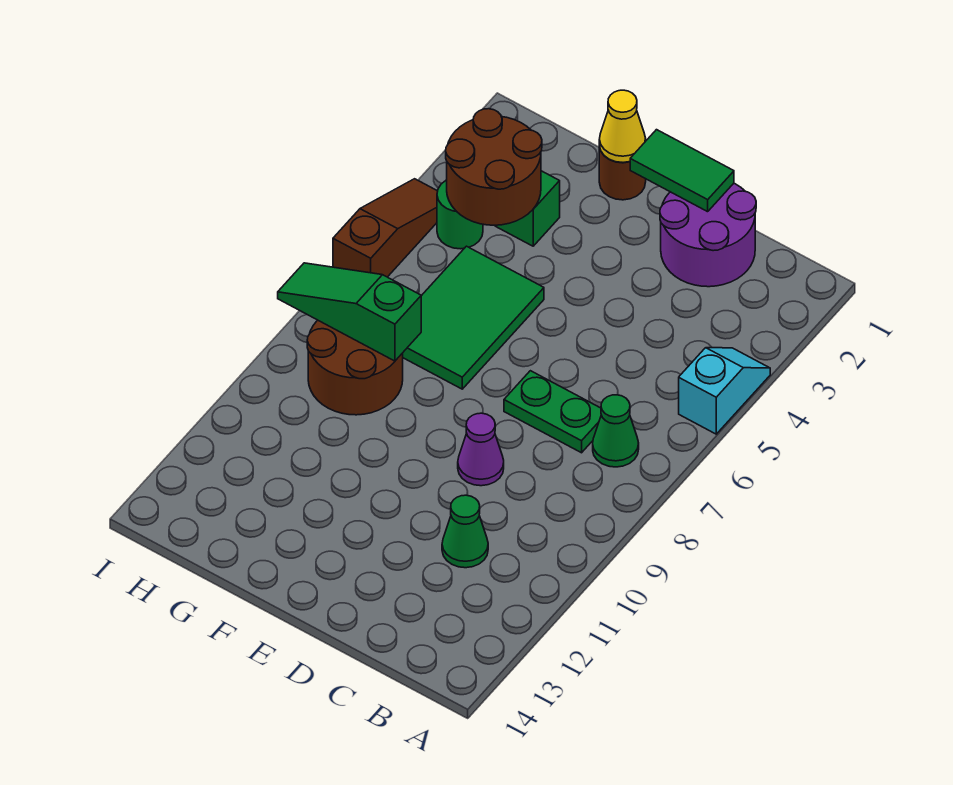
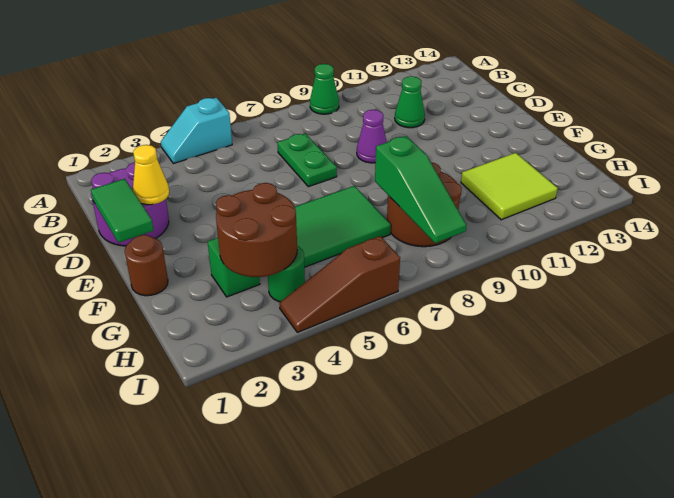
green cone B7 level 1 -> green cone A9 level 1
yellow cone F1 level 2 -> yellow cone D2 level 2
none -> lime tile G11:H12 level 1

